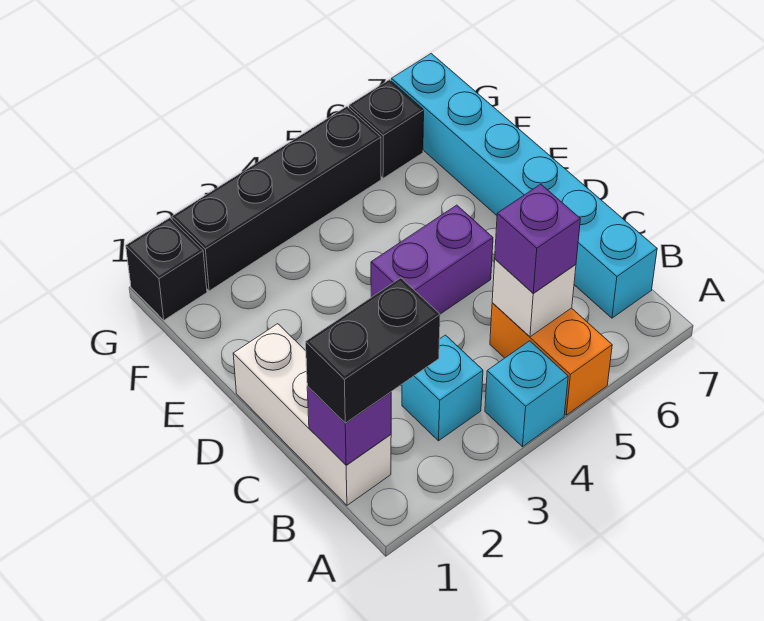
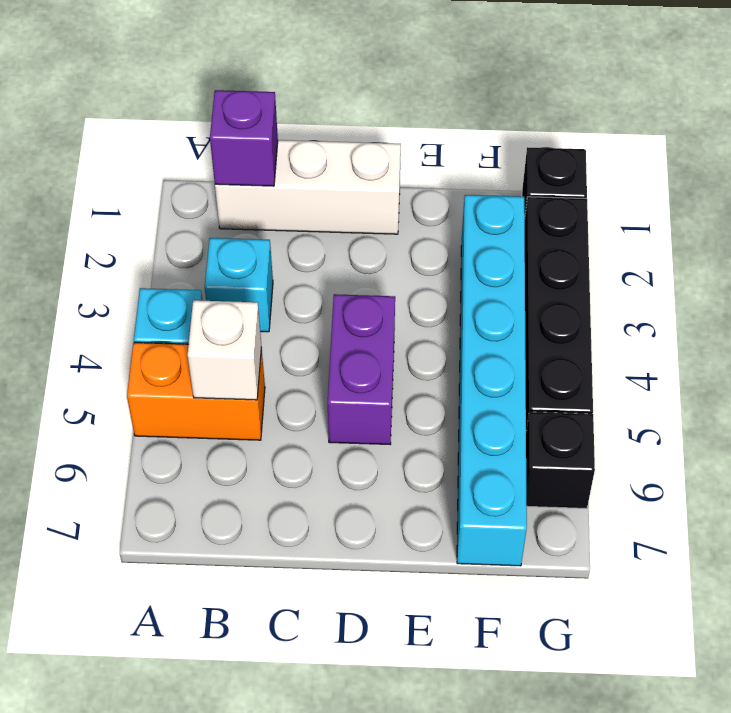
black brick B1:B2 level 3 -> none
purple brick B5 level 3 -> none
cyan brick B7:G7 level 1 -> cyan brick F2:F7 level 1

